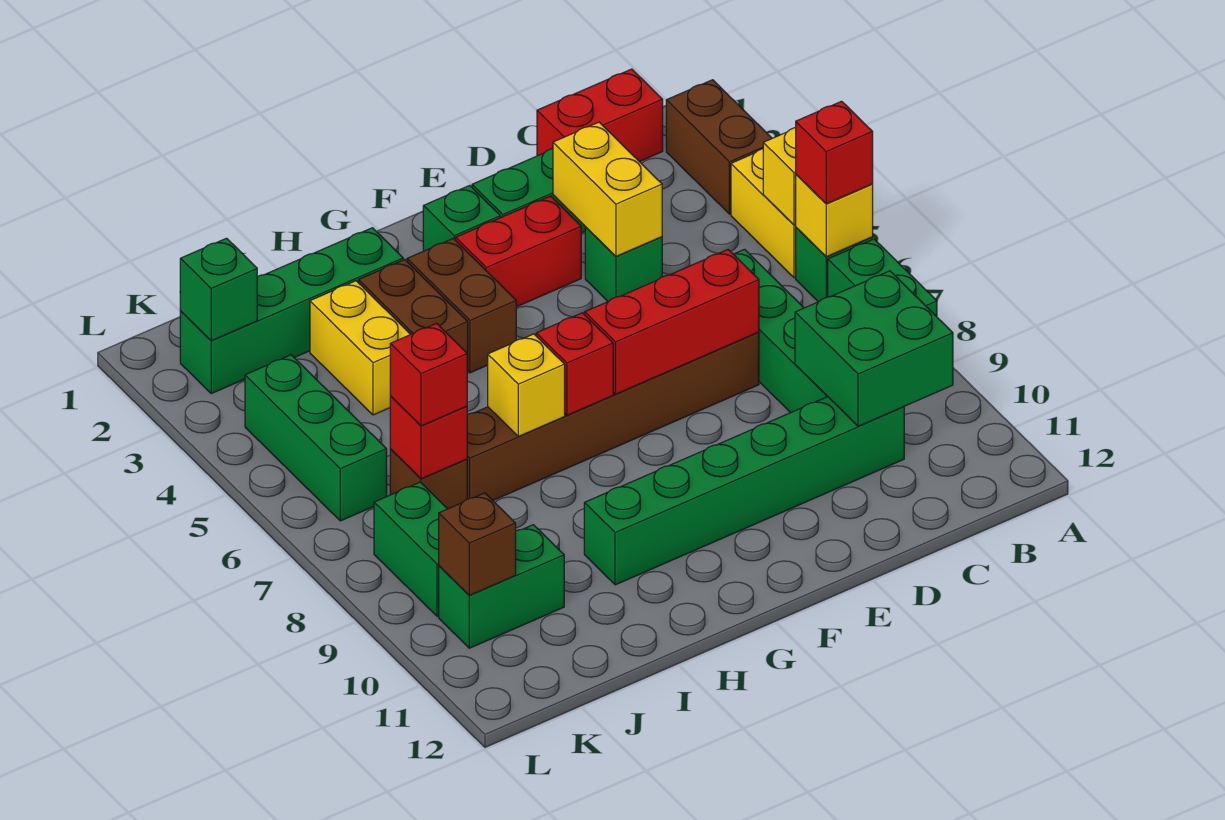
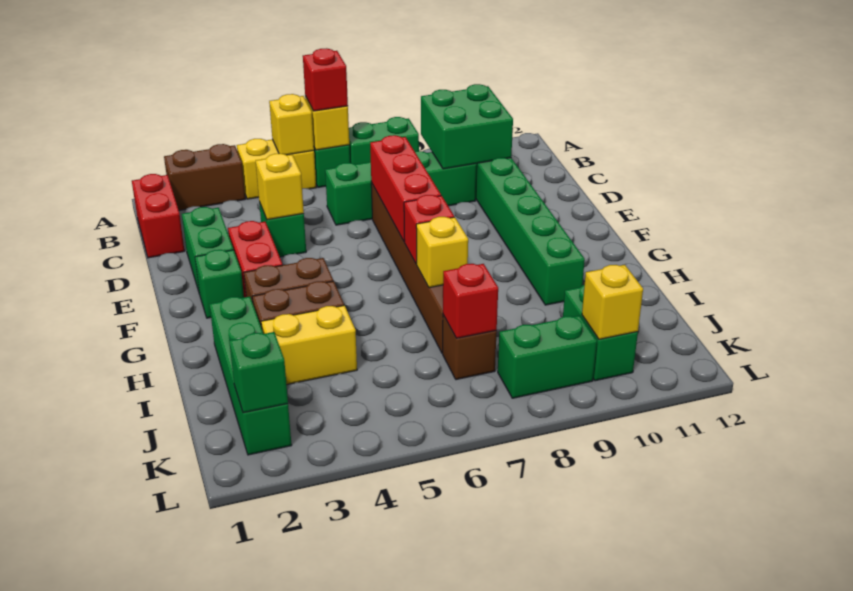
yellow brick D3:D4 level 2 -> yellow brick D4 level 2
red brick J7 level 3 -> none
green brick K4:K6 level 1 -> none
brown brick K10 level 2 -> yellow brick K10 level 2

